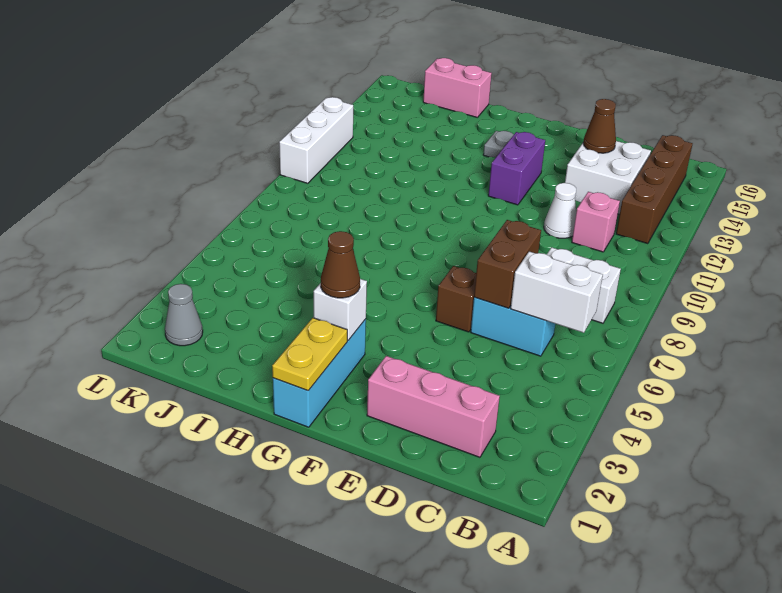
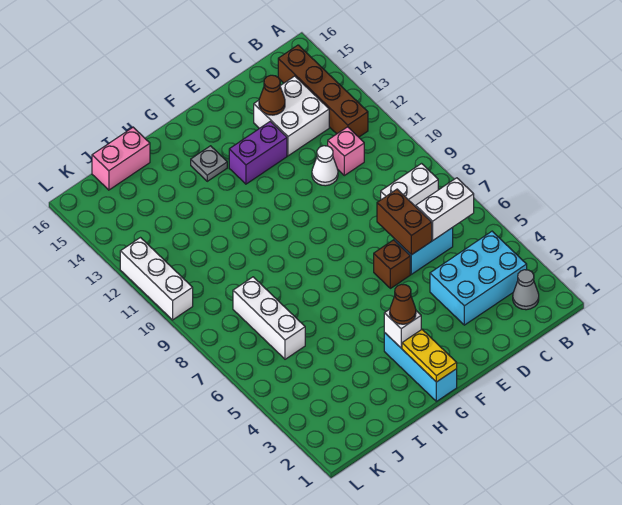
none -> cyan brick B3:D4 level 1
pink brick C2:E2 level 1 -> none
purple brick F12:F13 level 1 -> purple brick E13:F13 level 1
none -> white brick J6:J8 level 1
grey cone K2 level 1 -> grey cone B2 level 1

